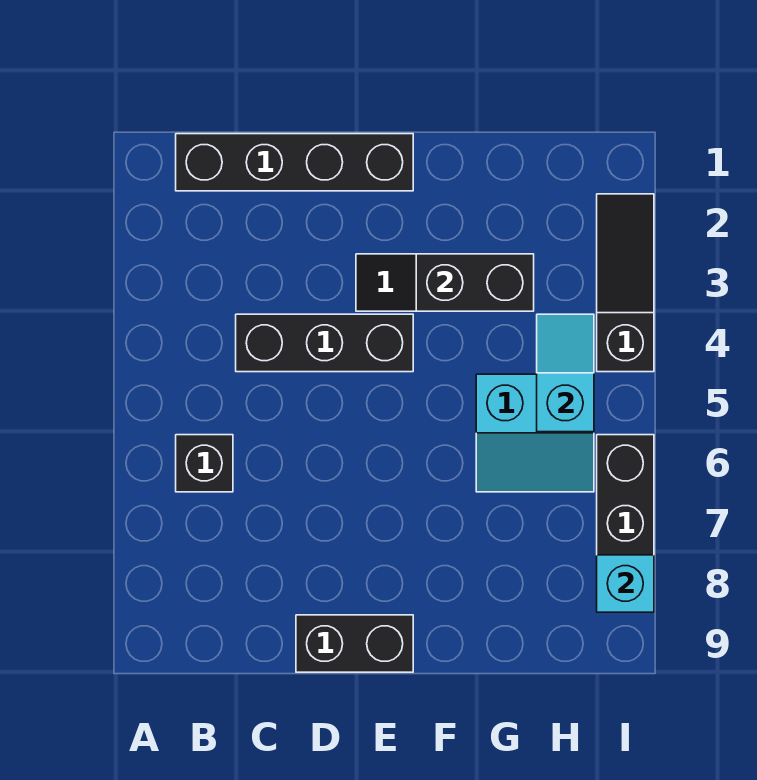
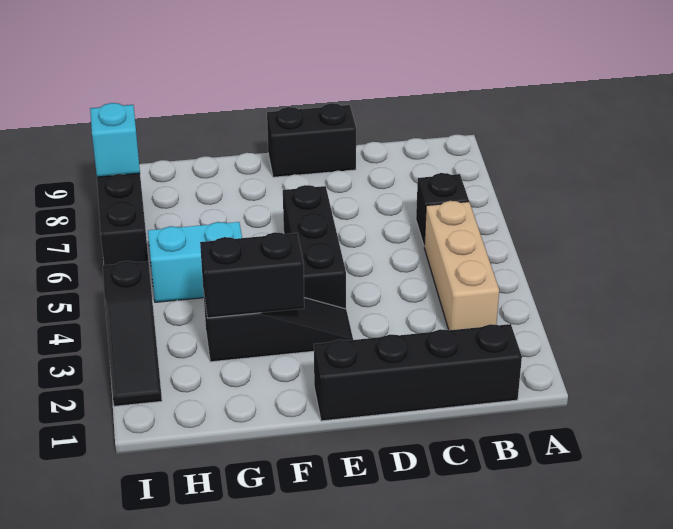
none -> tan brick B3:B5 level 1
black brick C4:E4 level 1 -> black brick E4:E6 level 1
cyan slope H4:H5 level 2 top 5 -> none

